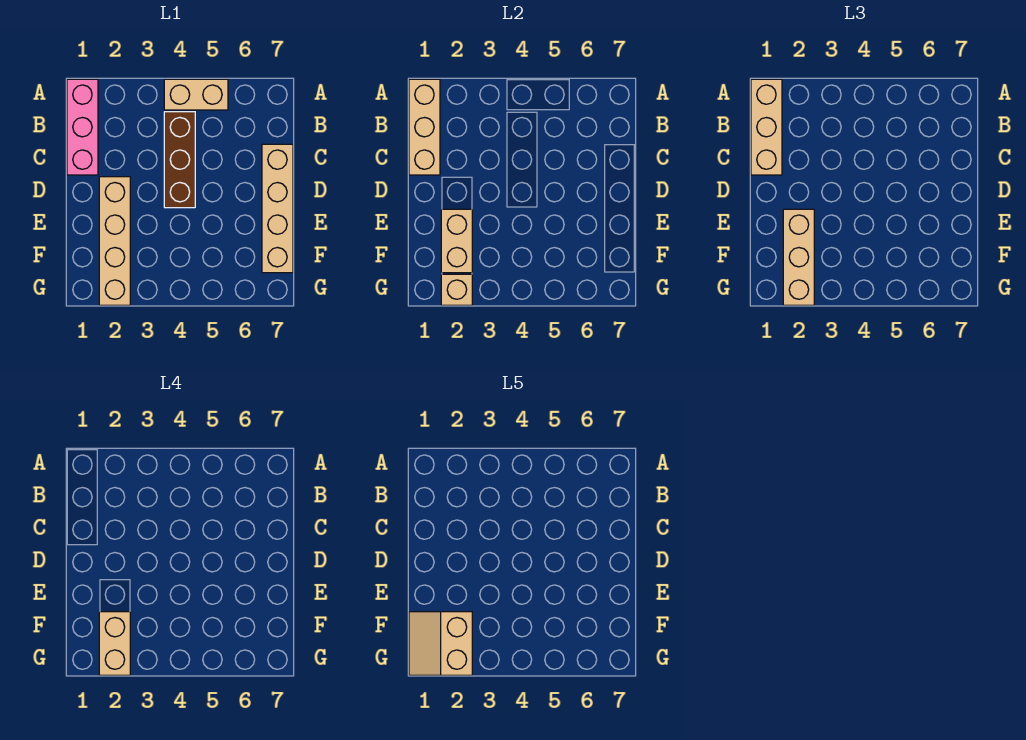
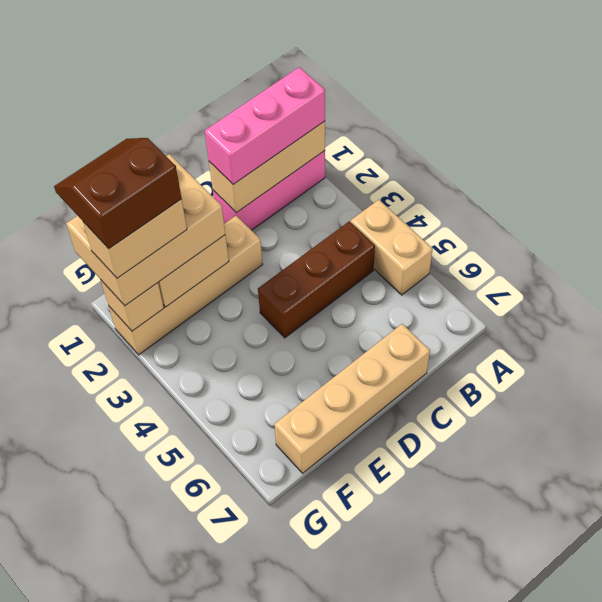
tan brick A1:C1 level 3 -> pink brick A1:C1 level 3
tan brick E2:G2 level 3 -> tan brick E1:G2 level 3
tan slope F1:G2 level 5 top 2 -> brown slope F1:G2 level 5 top 2

